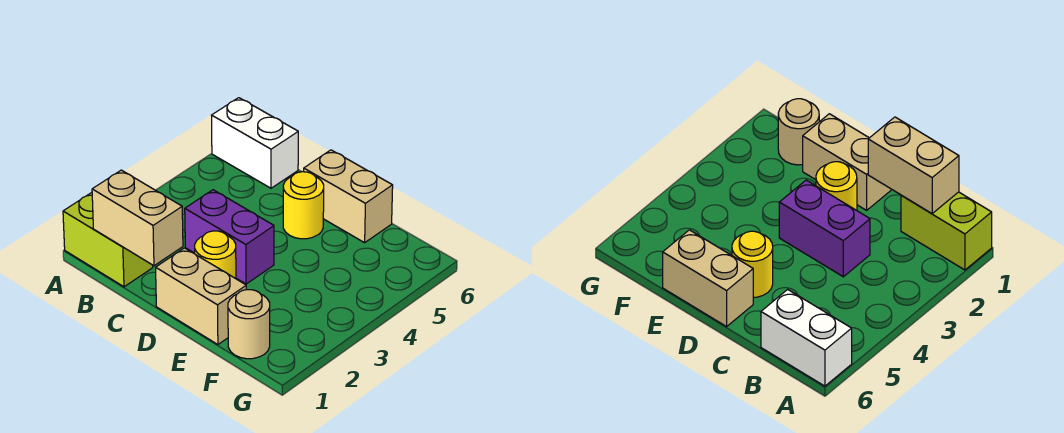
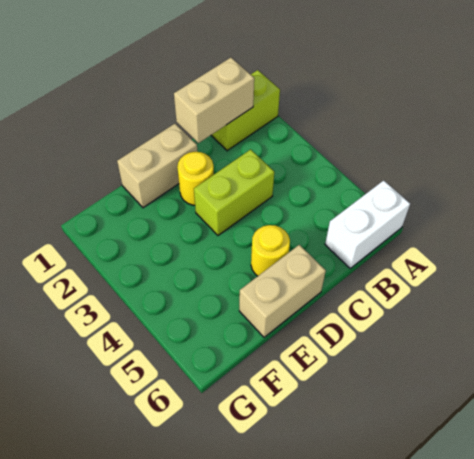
purple brick C3:D3 level 1 -> lime brick C3:D3 level 1
tan round brick F1 level 1 -> none

